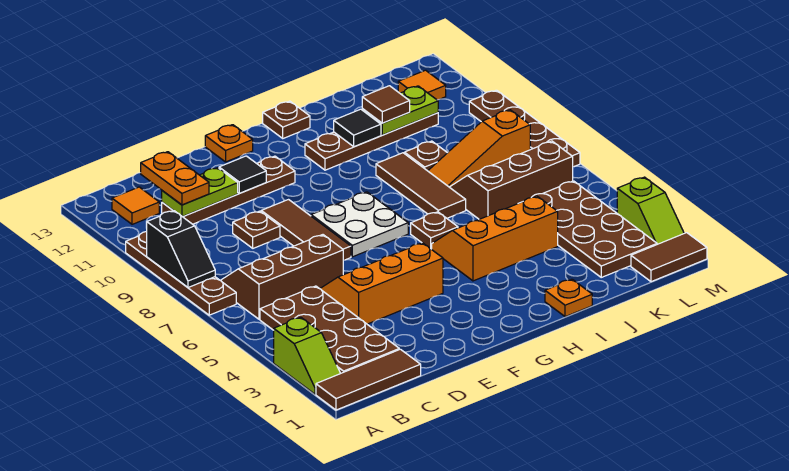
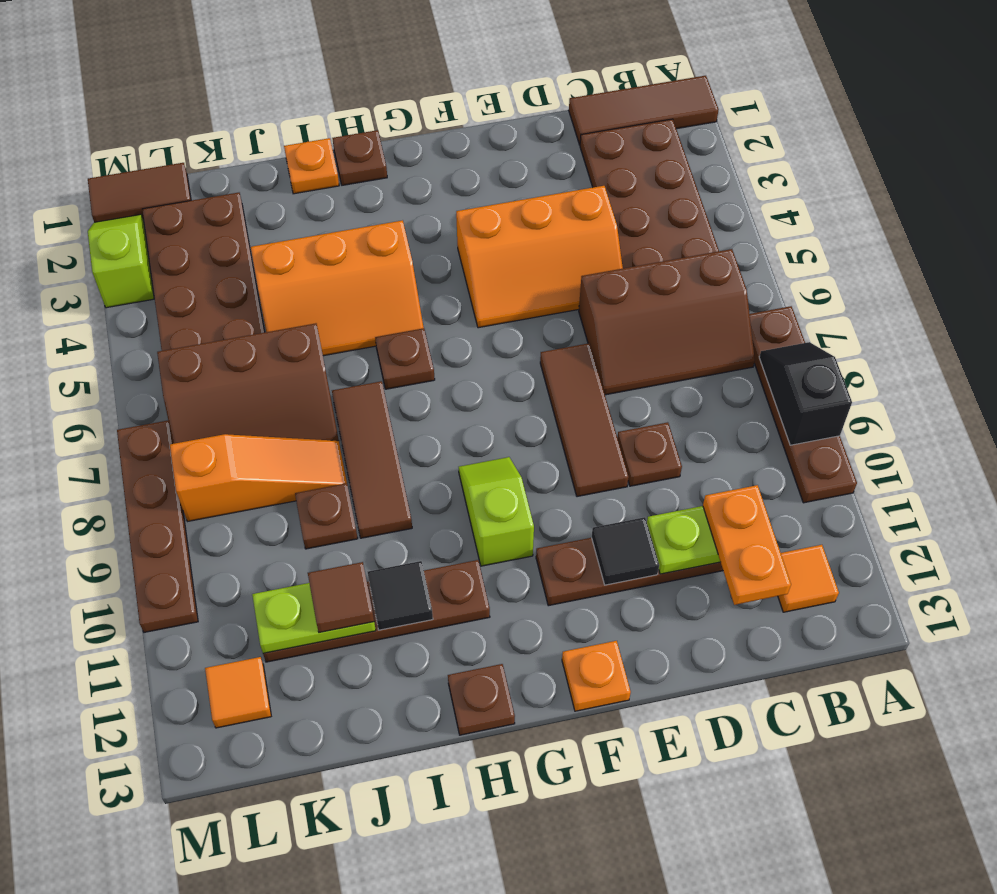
lime slope A2:A3 level 1 top 3 -> lime slope G9:G10 level 1 top 10
white plate F7:G8 level 1 -> none
none -> brown plate H1 level 1

